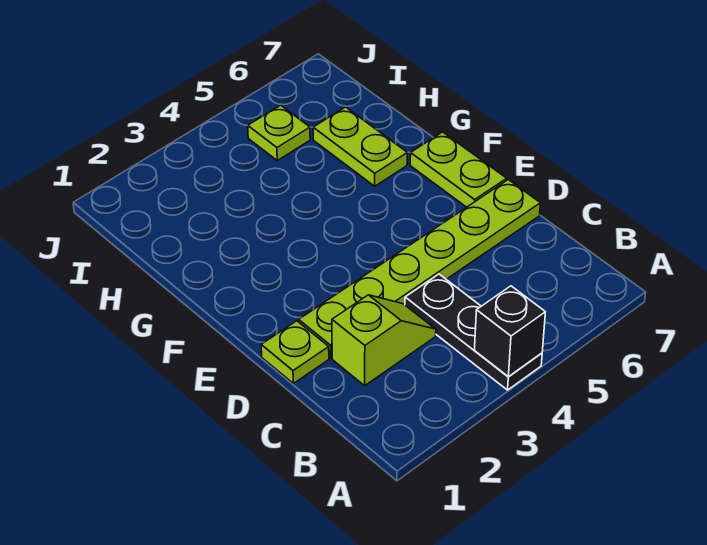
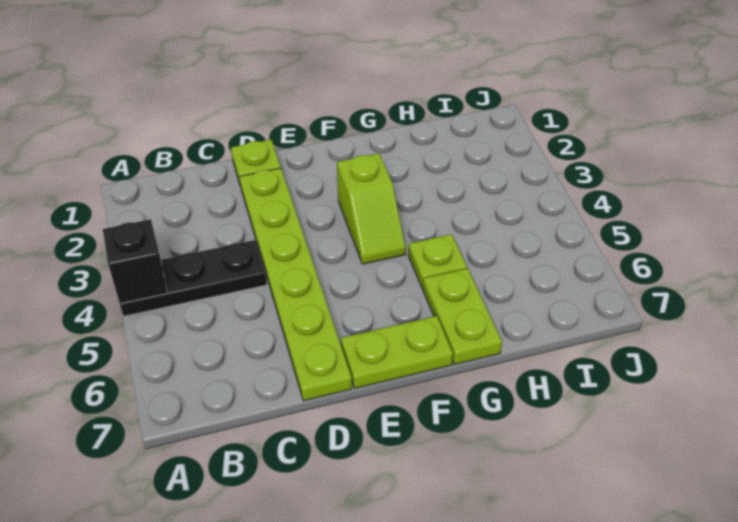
lime slope C2:C3 level 1 top 2 -> lime slope F3:F4 level 1 top 3
lime plate G6:H6 level 1 -> lime plate G6:G7 level 1
lime plate I5 level 1 -> lime plate G5 level 1

